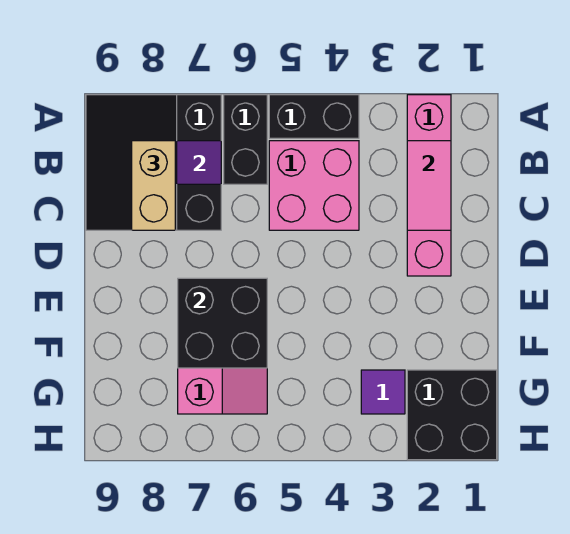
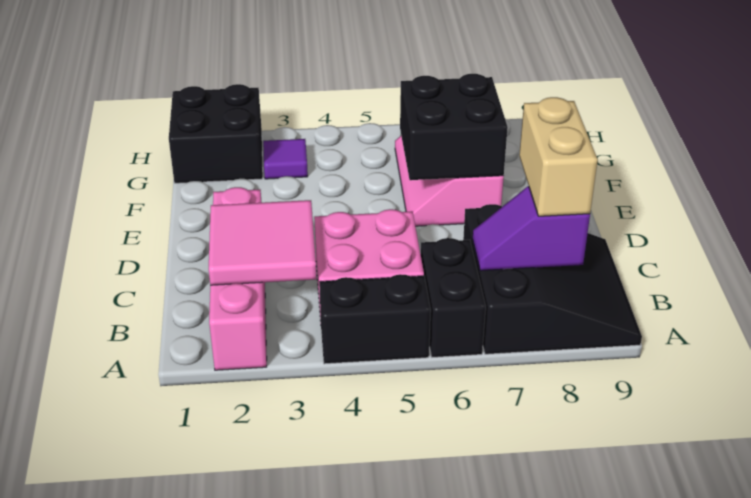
pink tile B2:C2 level 2 -> pink tile B2:C3 level 2

